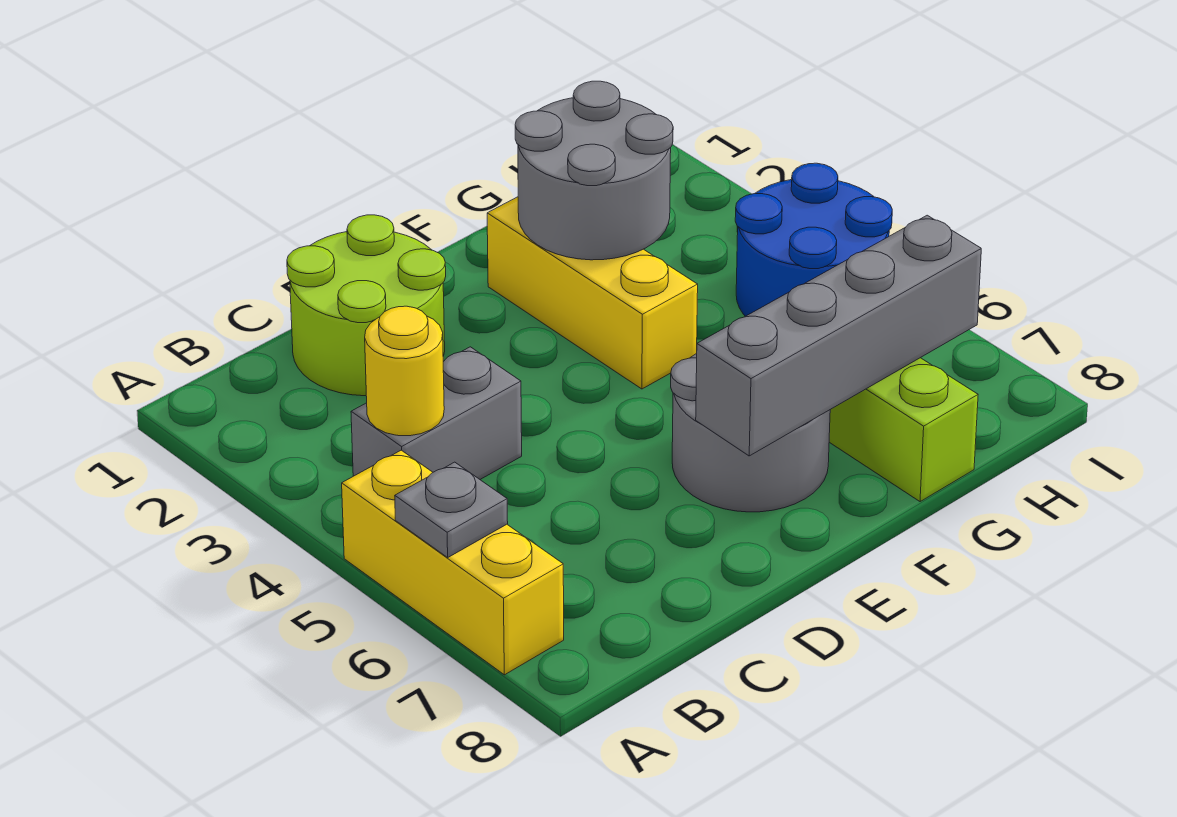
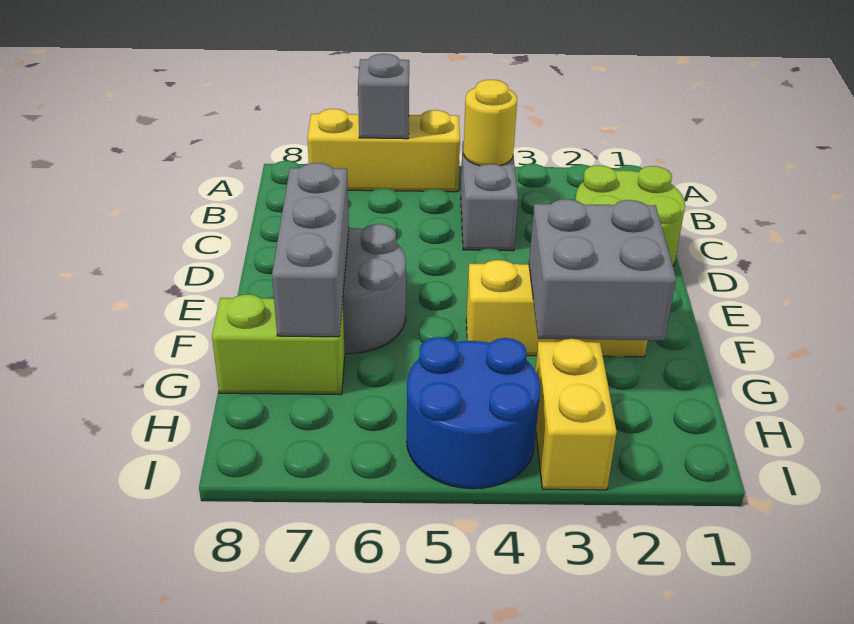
grey plate A6 level 2 -> grey brick A6 level 2
grey brick E7:H7 level 2 -> grey brick E7:G7 level 2
grey round brick F2:G3 level 2 -> grey brick F2:G3 level 2
none -> yellow brick H3:I3 level 1

